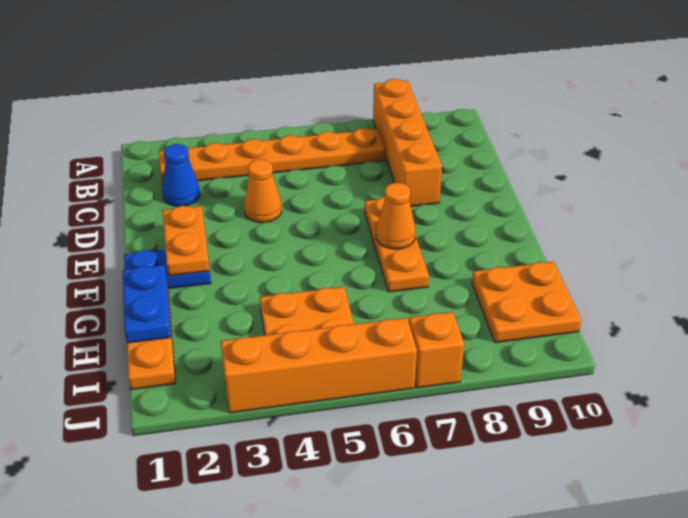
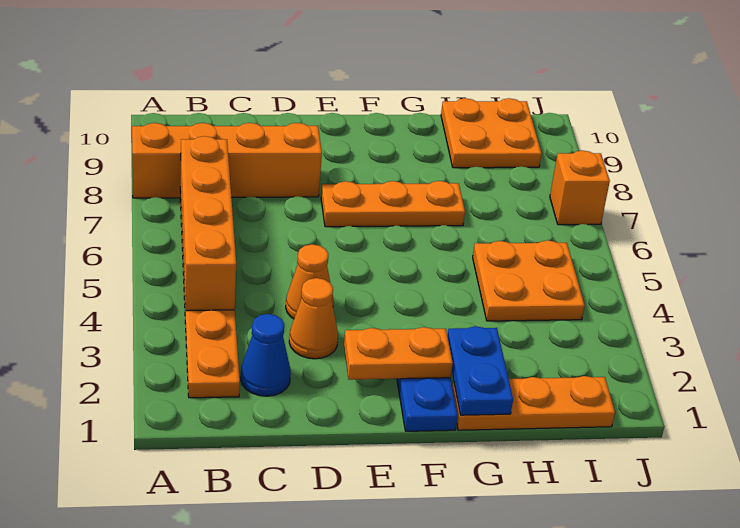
orange cone F7 level 2 -> orange cone D3 level 1
blue plate G1:H1 level 2 -> blue plate G1:G2 level 2
orange brick J3:J6 level 1 -> orange brick B4:B7 level 2

